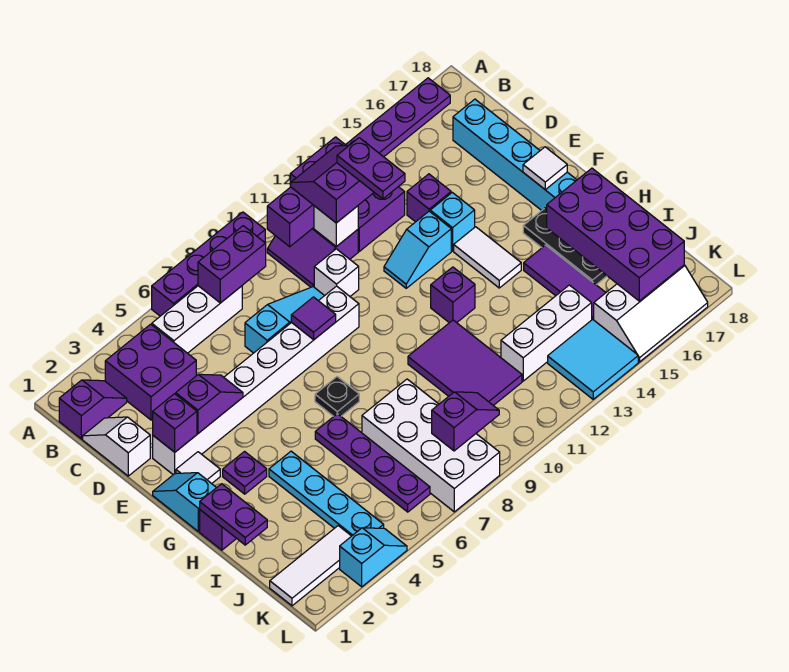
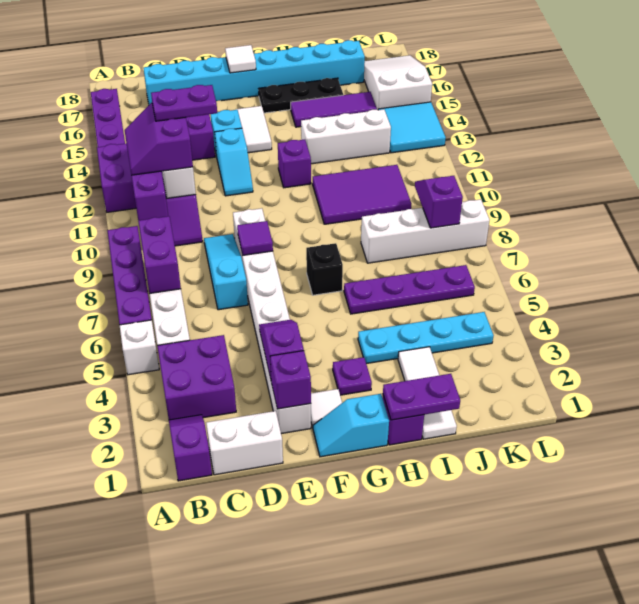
white slope C1:D1 level 1 top D -> white brick C1:D1 level 1
white brick D10 level 1 -> white brick A5 level 1
white tile F14:G14 level 1 -> white tile F14:F15 level 1
black plate G7 level 1 -> black brick G7 level 1
purple brick H16:K17 level 2 -> none
white brick I7:L8 level 1 -> white brick I8:L8 level 1
white brick J12:J14 level 1 -> white brick H13:J13 level 1
white tile K1:K3 level 1 -> white tile I1:I3 level 1
white slope K15:L17 level 1 top K -> white slope K15:L17 level 1 top 15
cyan slope L3:L4 level 1 top 3 -> none

